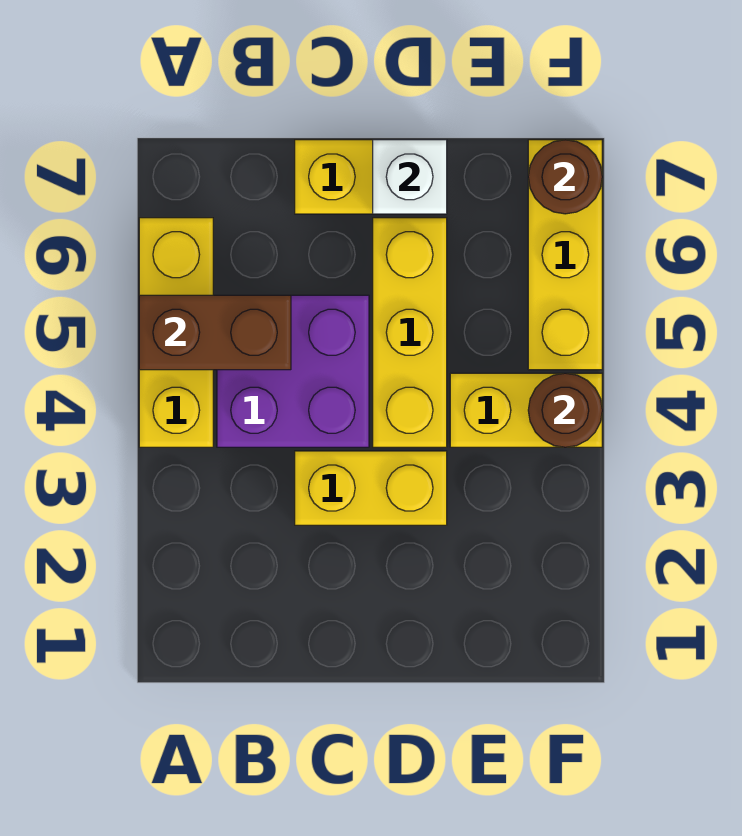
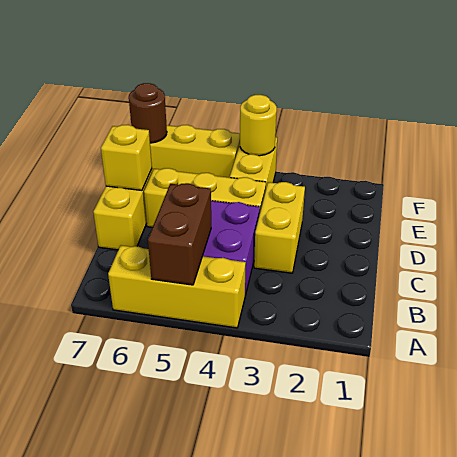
white brick D7 level 2 -> yellow brick D7 level 2
brown round brick F4 level 2 -> yellow round brick F4 level 2

